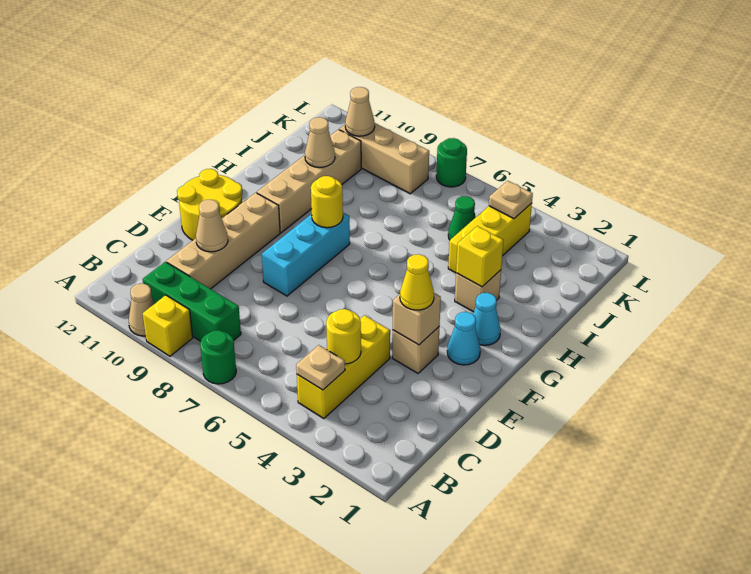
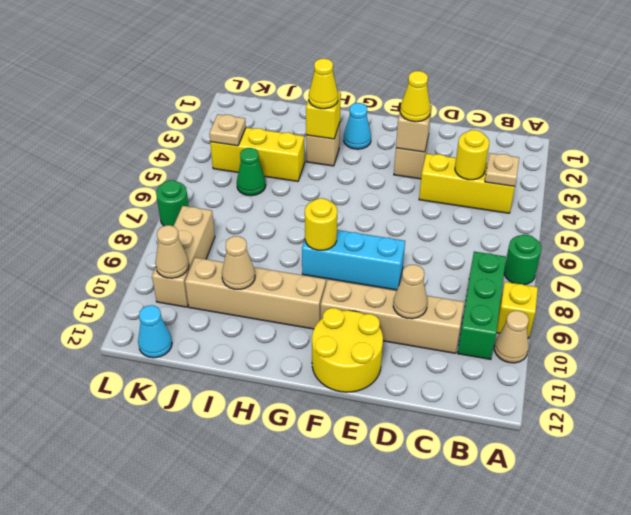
cyan cone F2 level 1 -> cyan cone K12 level 1
none -> yellow cone H3 level 3

